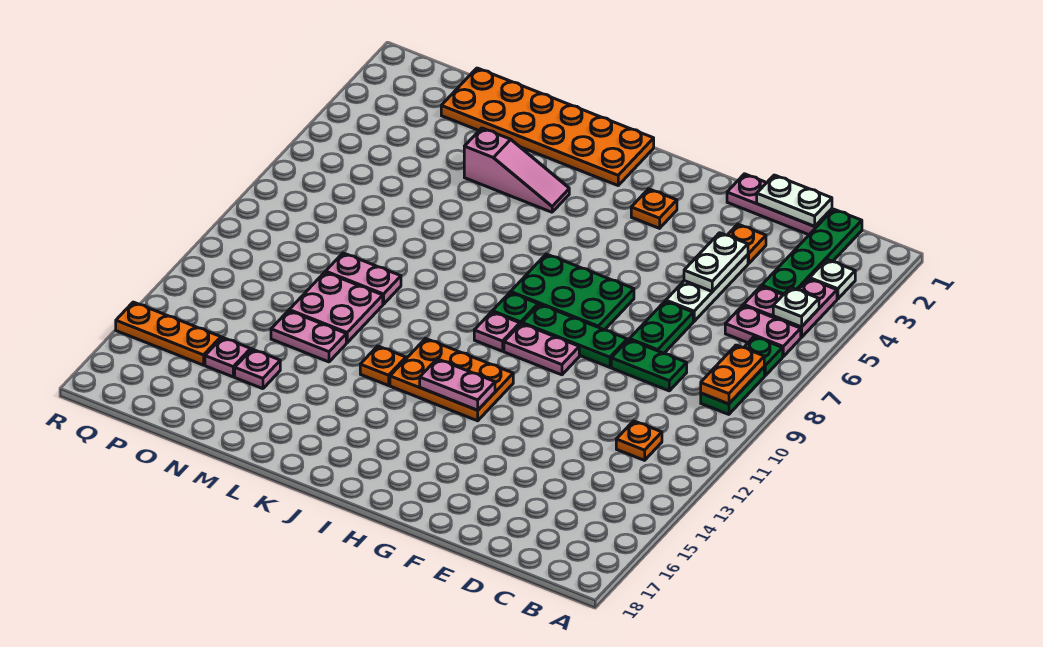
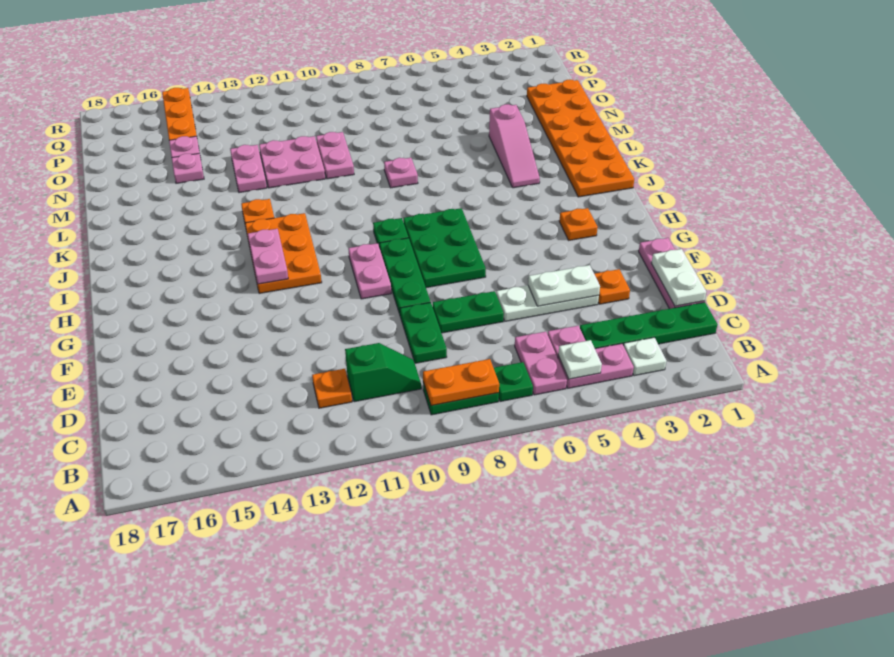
none -> green slope C10:C11 level 1 top 11
pink plate I10 level 1 -> pink plate L8 level 1

